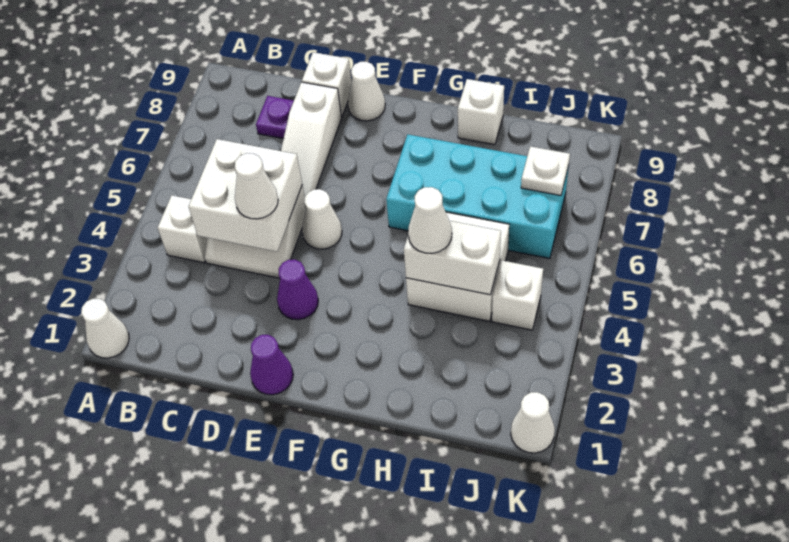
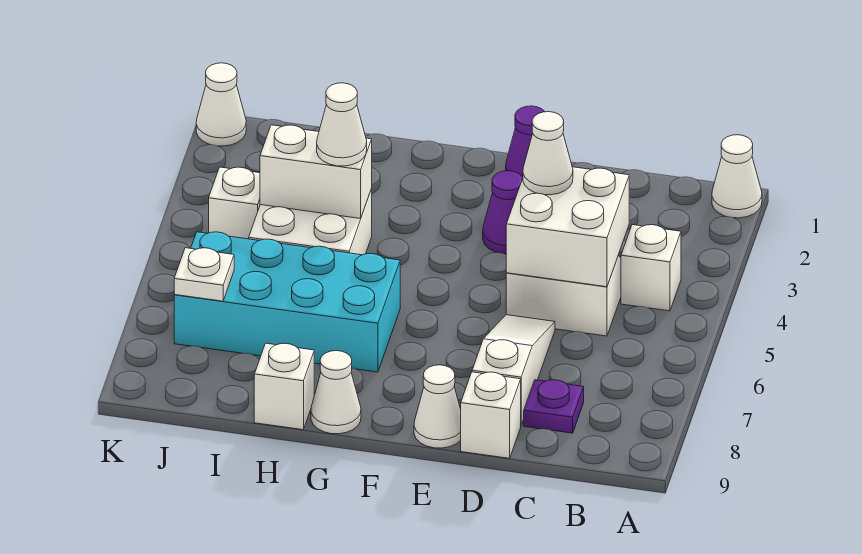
white cone E5 level 1 -> white cone G9 level 1

